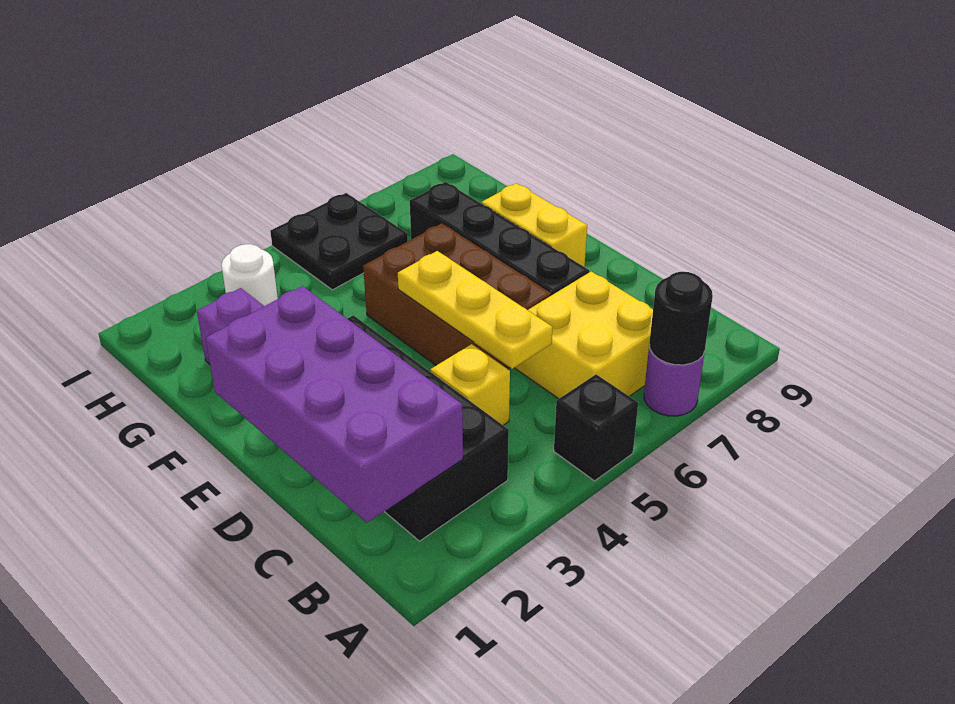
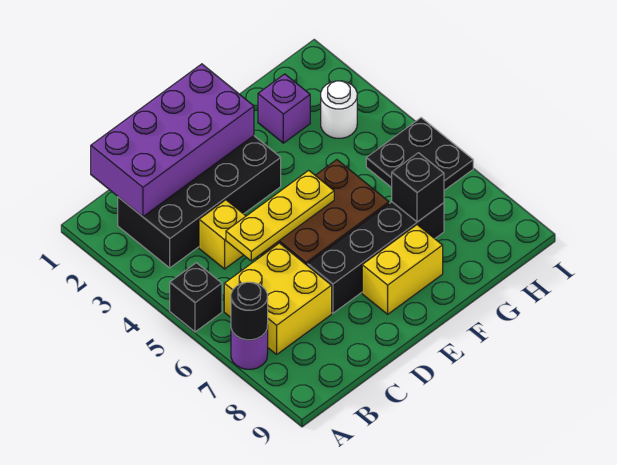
none -> black brick G7 level 2

